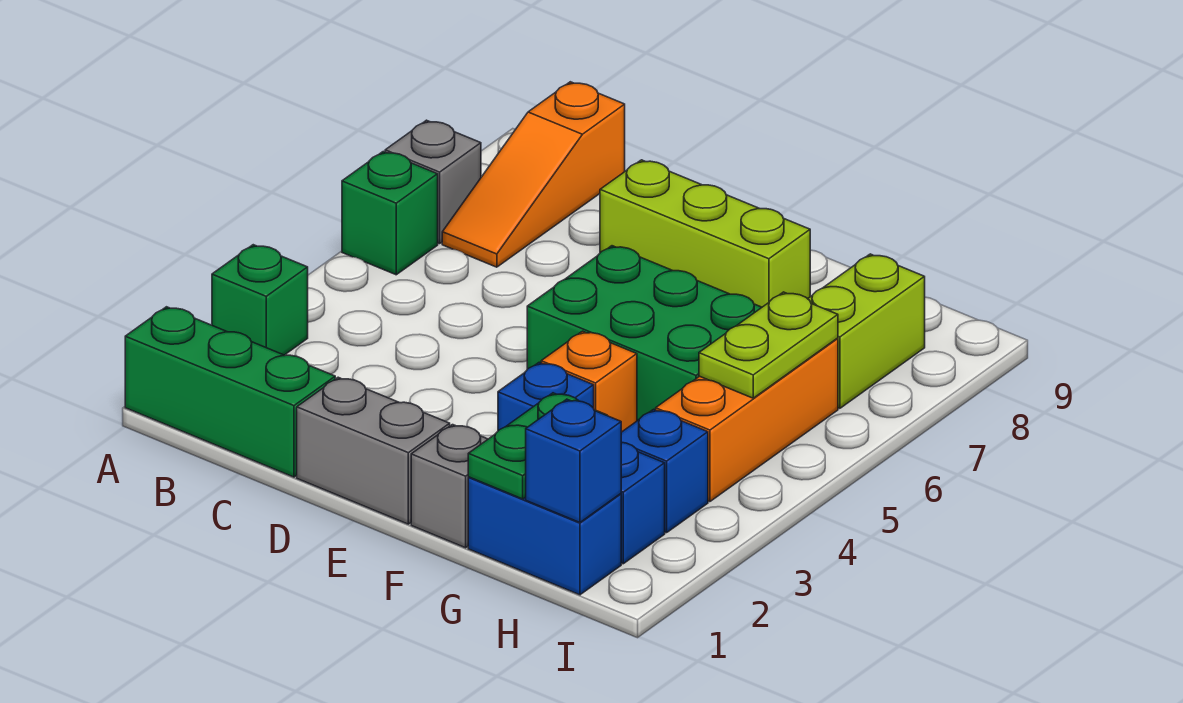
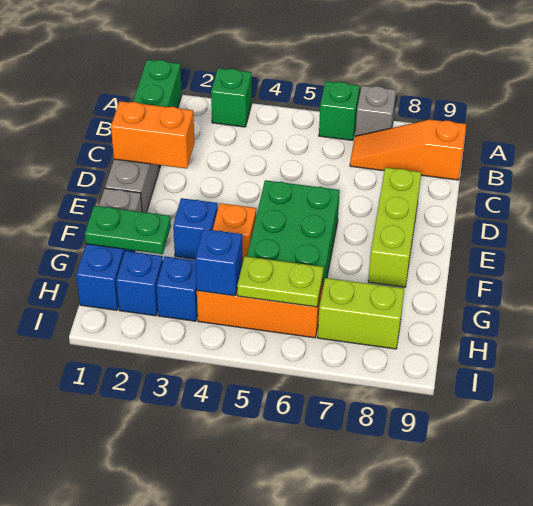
none -> orange brick D1:D2 level 2
blue brick H1 level 2 -> blue brick H4 level 2

